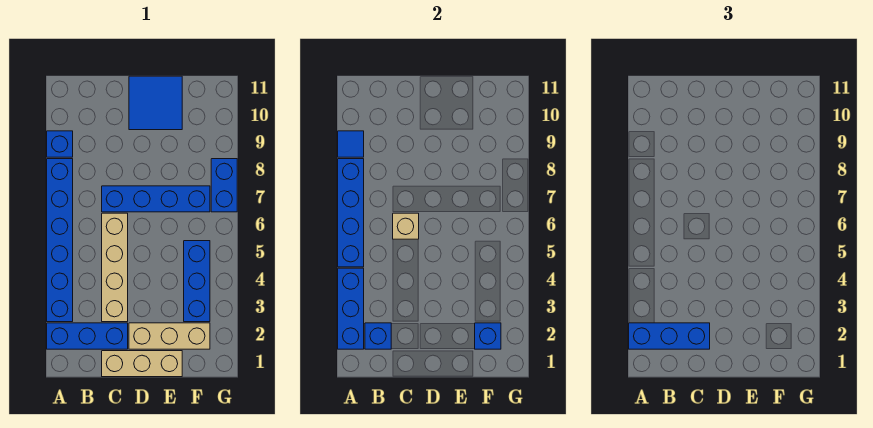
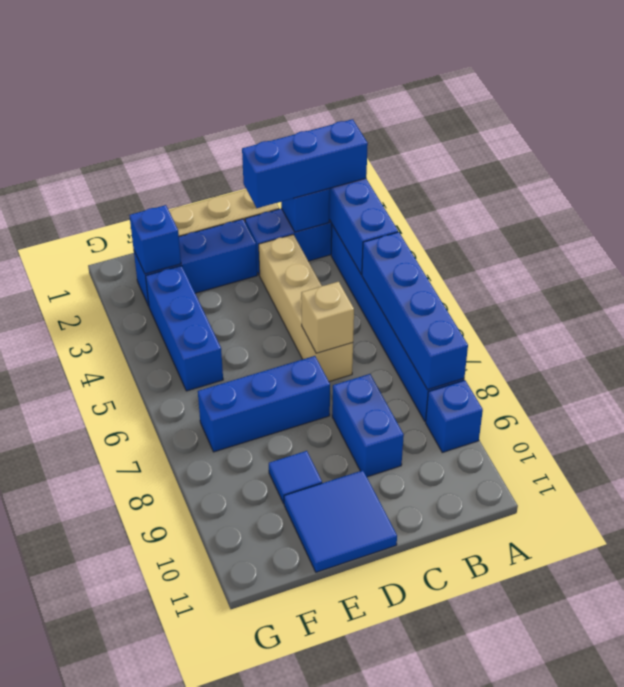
blue tile A9 level 2 -> blue tile E9 level 1
blue brick C7:F7 level 1 -> blue brick D7:F7 level 1
tan brick D2:F2 level 1 -> blue brick D2:F2 level 1
blue brick G7:G8 level 1 -> blue brick C8:C9 level 1

